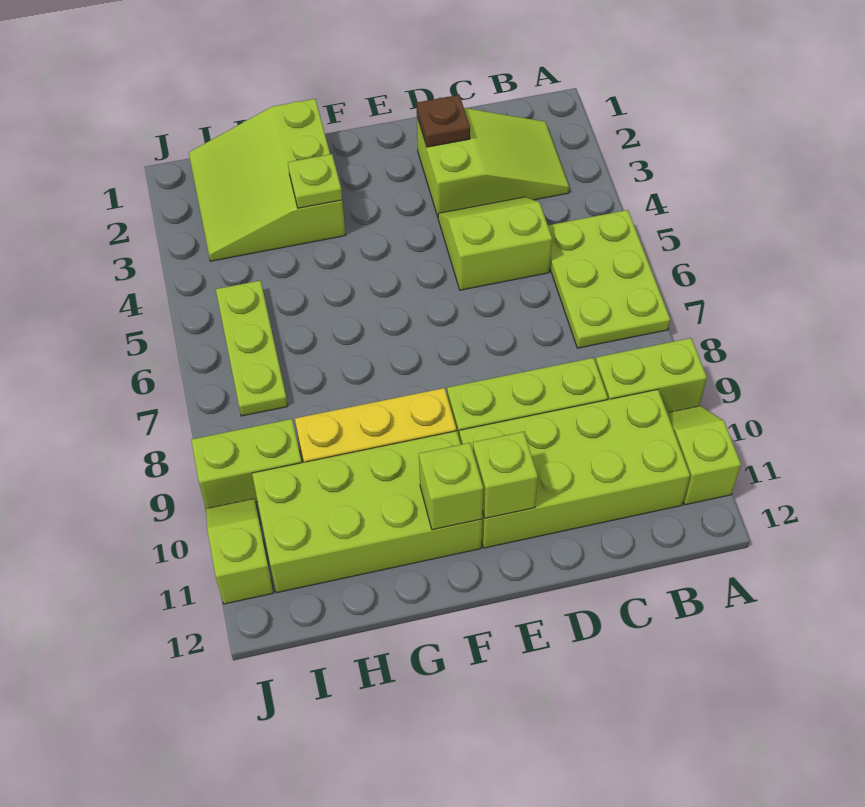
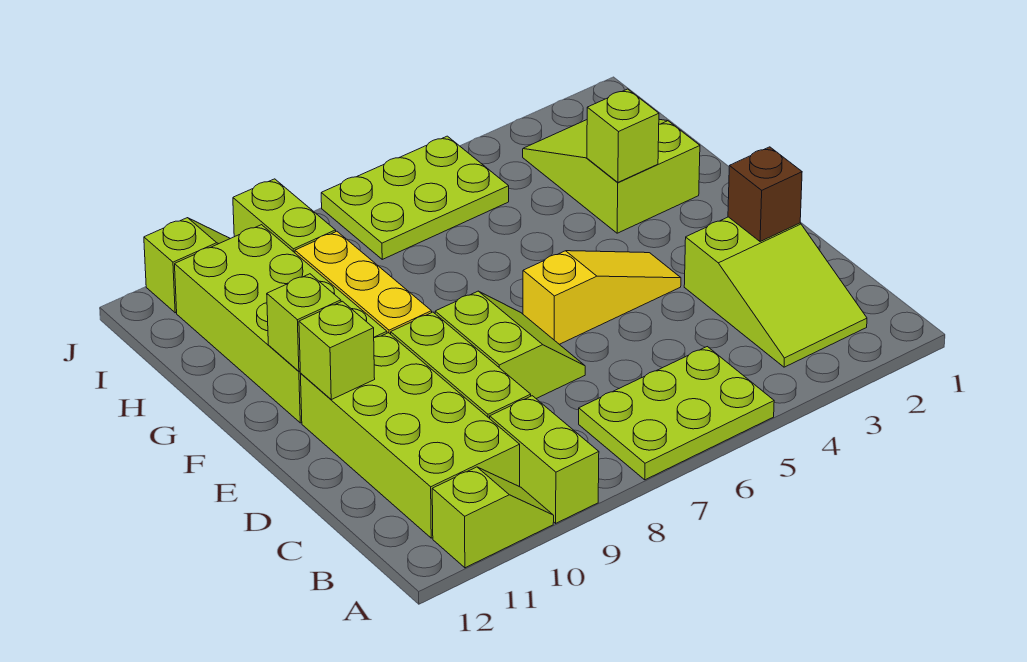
lime slope C4:D5 level 1 top 5 -> lime slope D7:E8 level 1 top 8
brown plate D2 level 2 -> brown brick D2 level 2
none -> yellow slope E4:E6 level 1 top 6
lime slope G1:I3 level 1 top G -> lime slope G2:I3 level 1 top G
lime plate G3 level 2 -> lime brick G3 level 2
lime plate I5:I7 level 1 -> lime plate I5:J7 level 1

